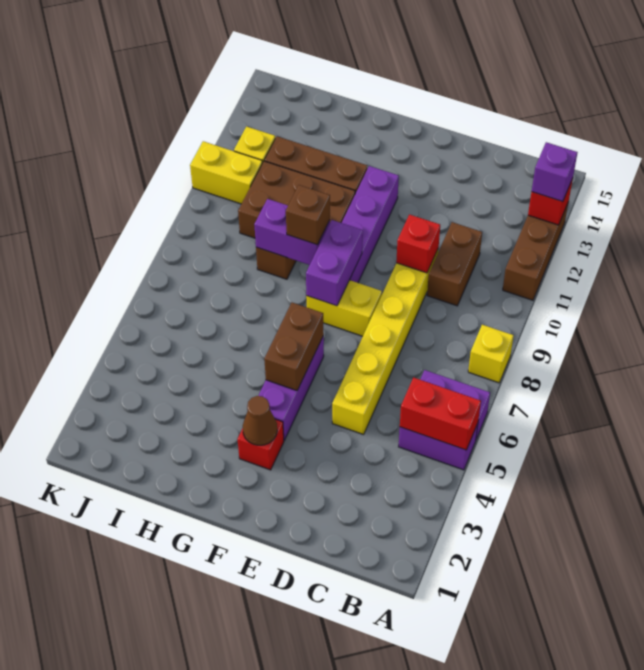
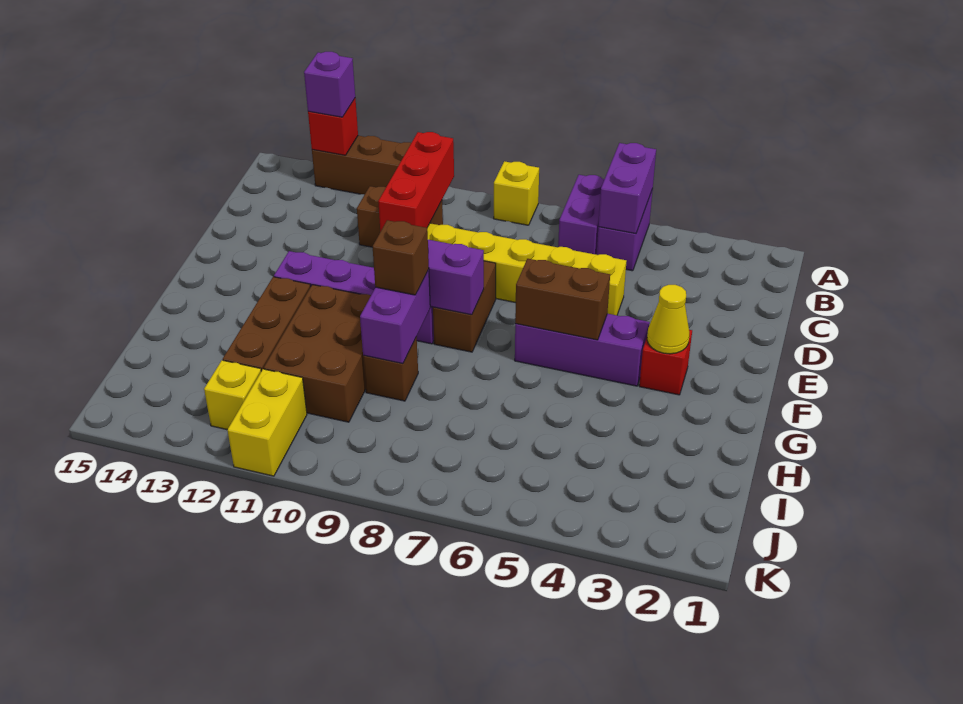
red brick A5:B5 level 2 -> purple brick A5:B5 level 2
red brick D10 level 2 -> red brick B10:D10 level 2
yellow brick E8:F8 level 1 -> brown brick E8:F8 level 1
brown cone F3 level 2 -> yellow cone F3 level 2

